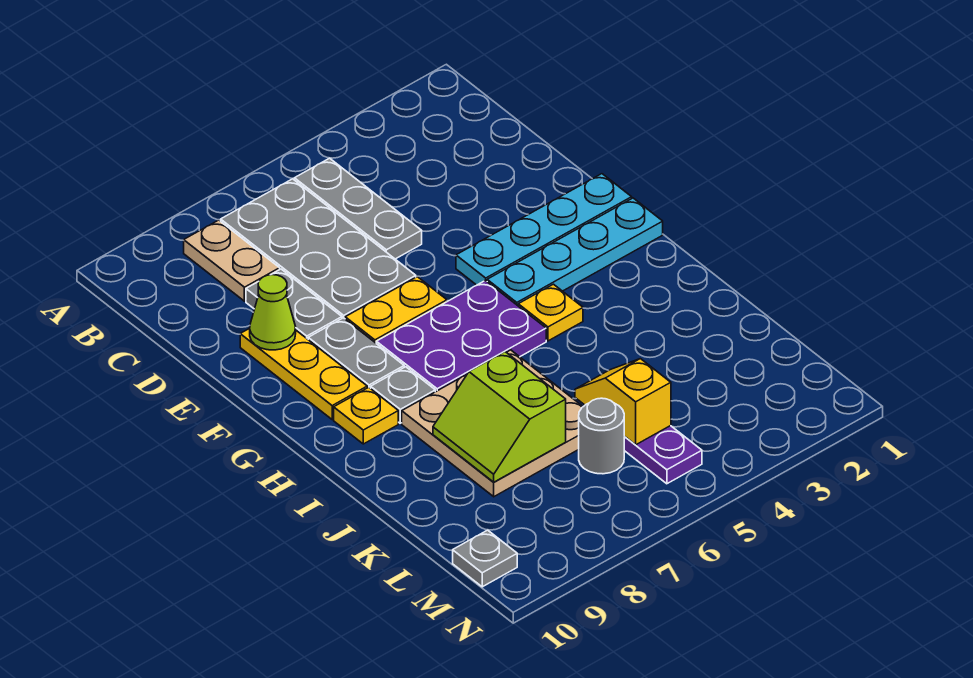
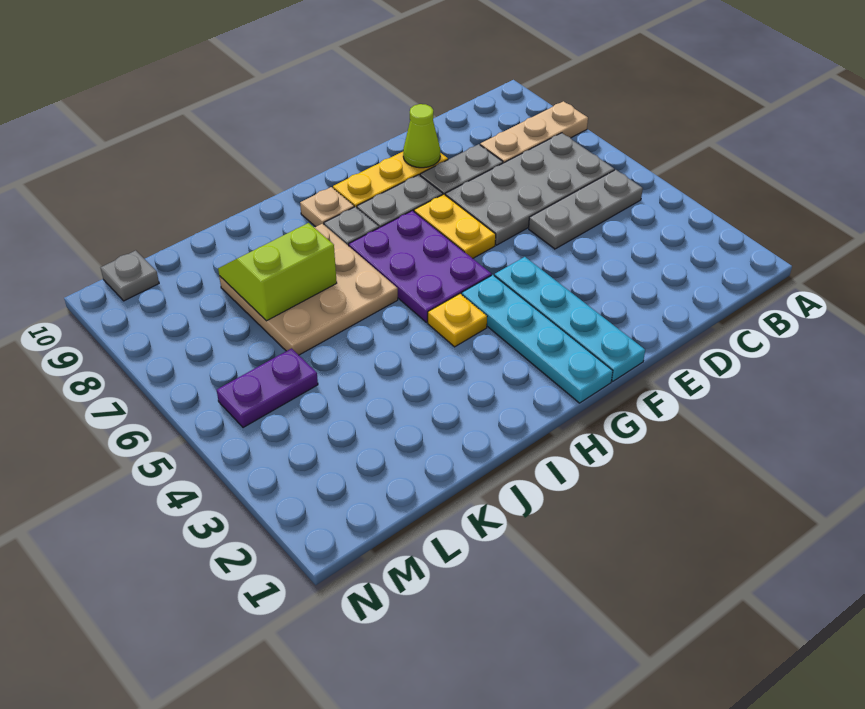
tan plate B8:C8 level 1 -> tan plate A8:C8 level 1
yellow plate H9 level 1 -> tan plate H9 level 1
yellow slope K5:L5 level 2 top L -> none
grey round brick L6 level 1 -> none

